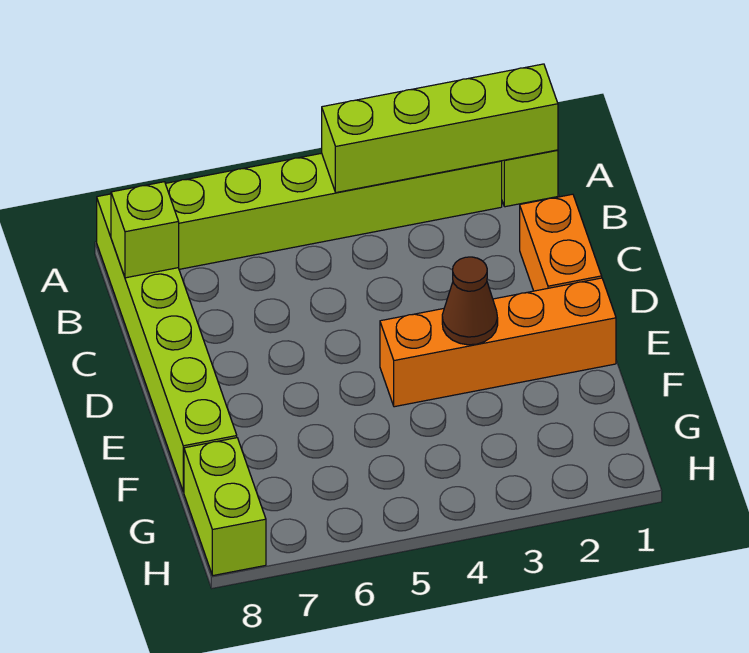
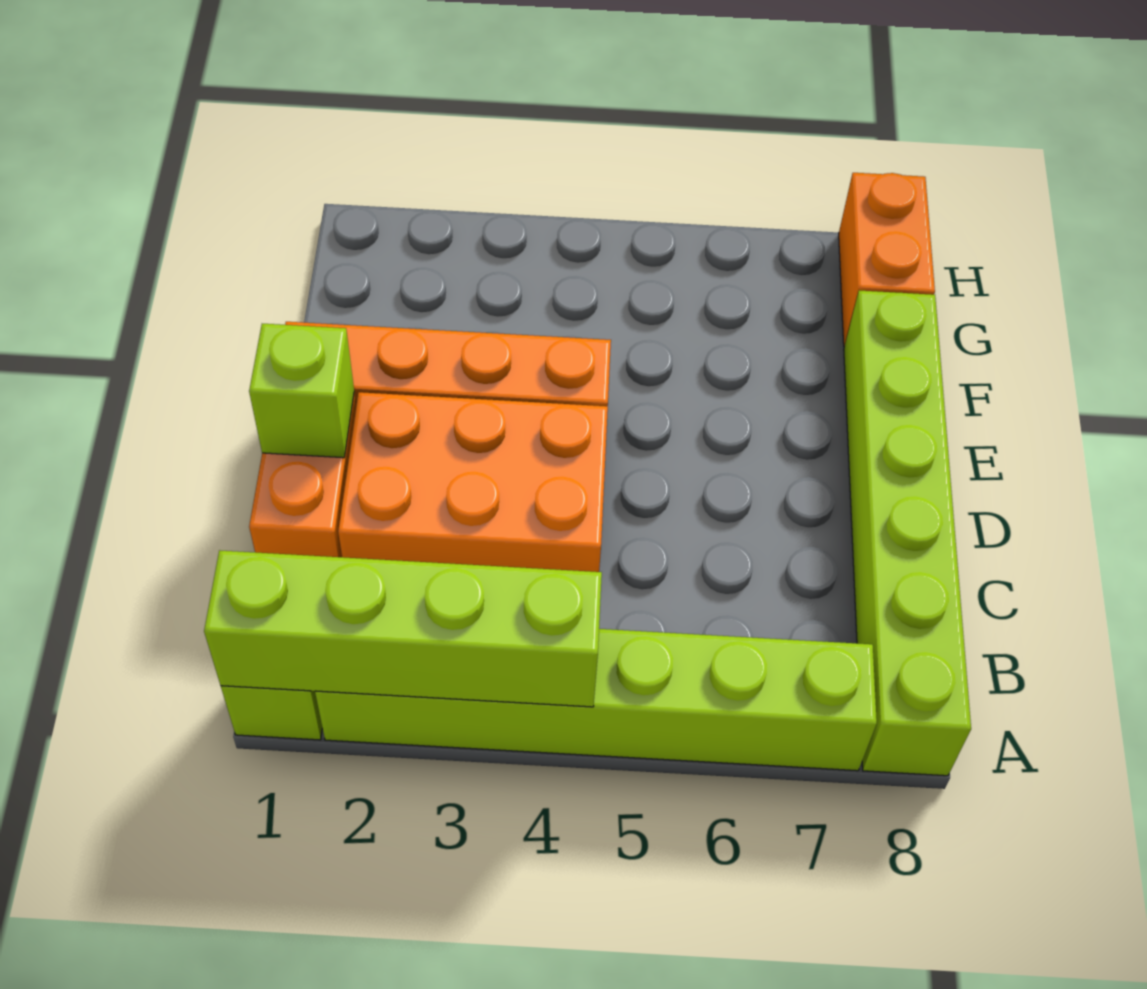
lime brick B8 level 2 -> lime brick D1 level 2
none -> orange brick C2:D4 level 1
brown cone E3 level 2 -> none
lime brick G8:H8 level 1 -> orange brick G8:H8 level 1

